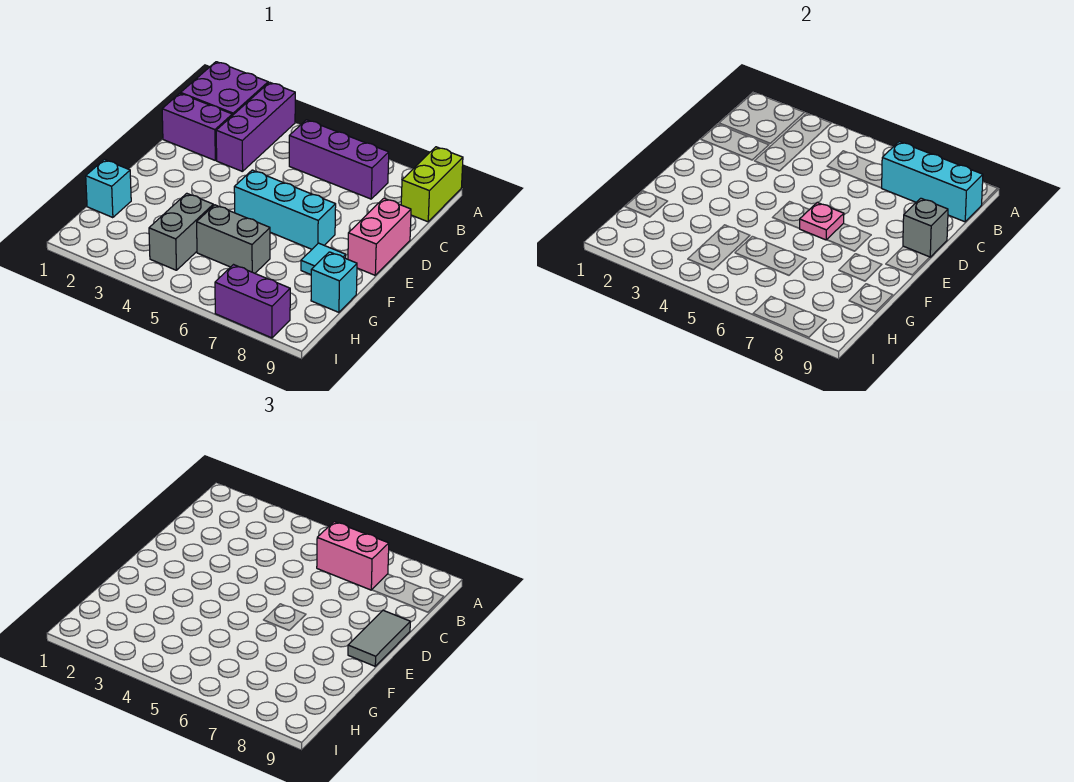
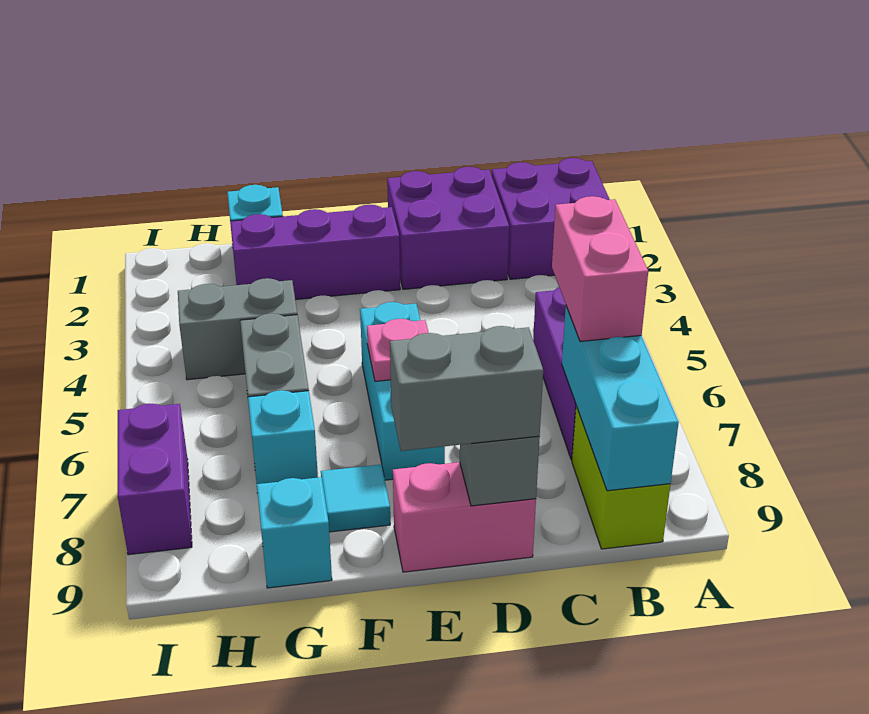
purple brick A3:C3 level 1 -> purple brick E2:G2 level 1
lime brick A9:B9 level 1 -> lime brick B8:B9 level 1
purple brick C1:C2 level 1 -> purple brick C1:D2 level 1
grey tile D9:E9 level 3 -> grey brick D9:E9 level 3
none -> cyan brick G7 level 1

